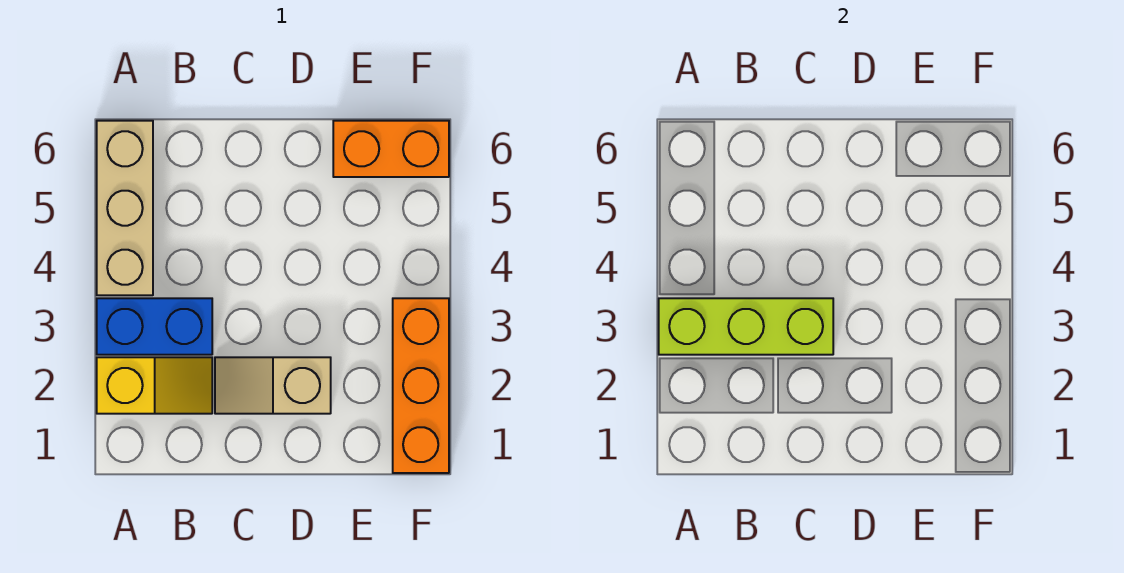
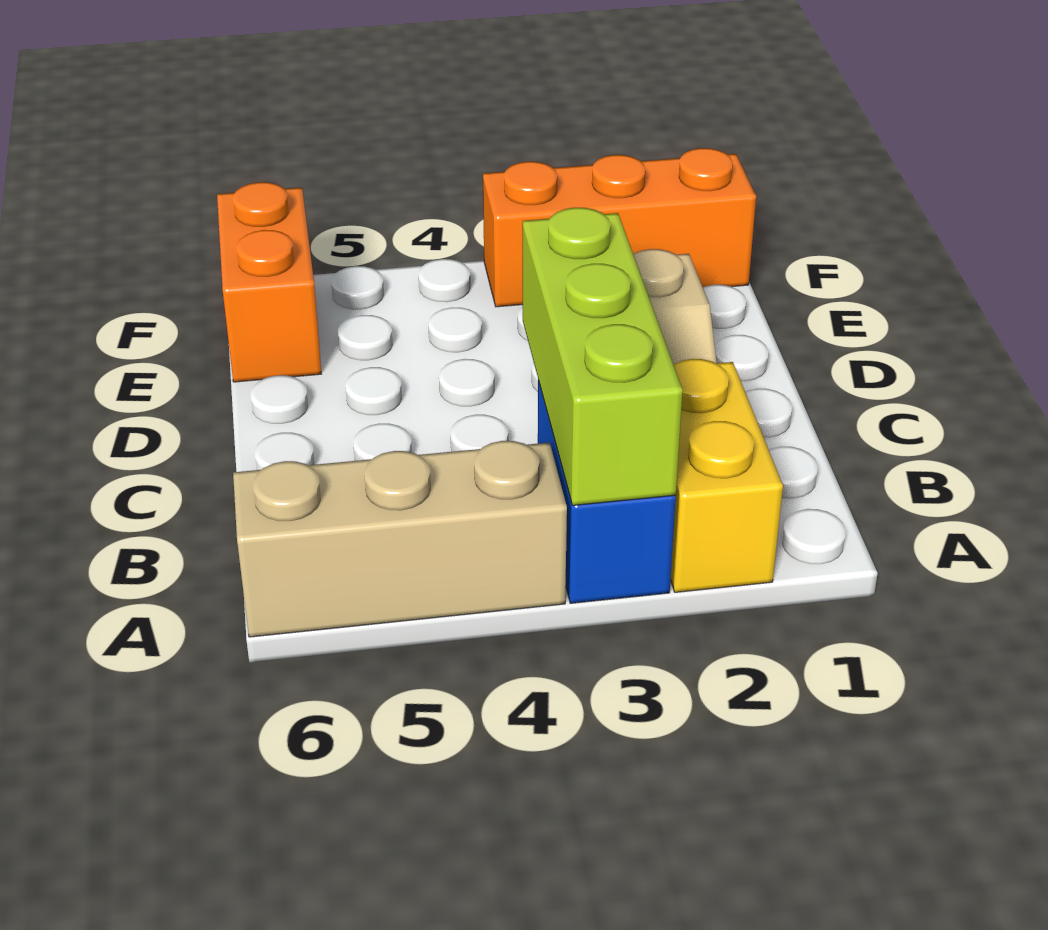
yellow slope A2:B2 level 1 top A -> yellow brick A2:B2 level 1

